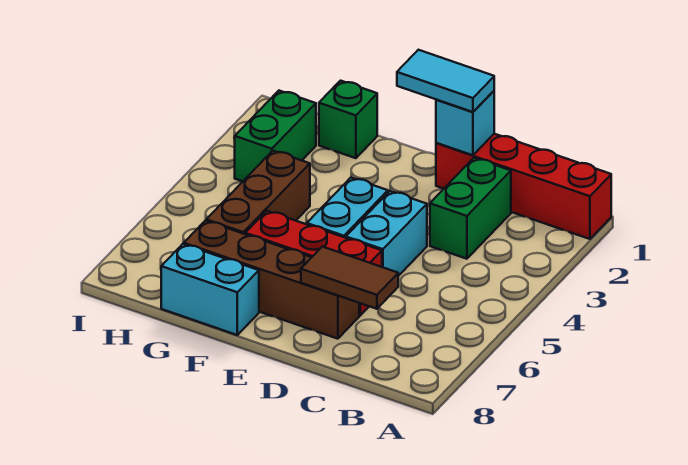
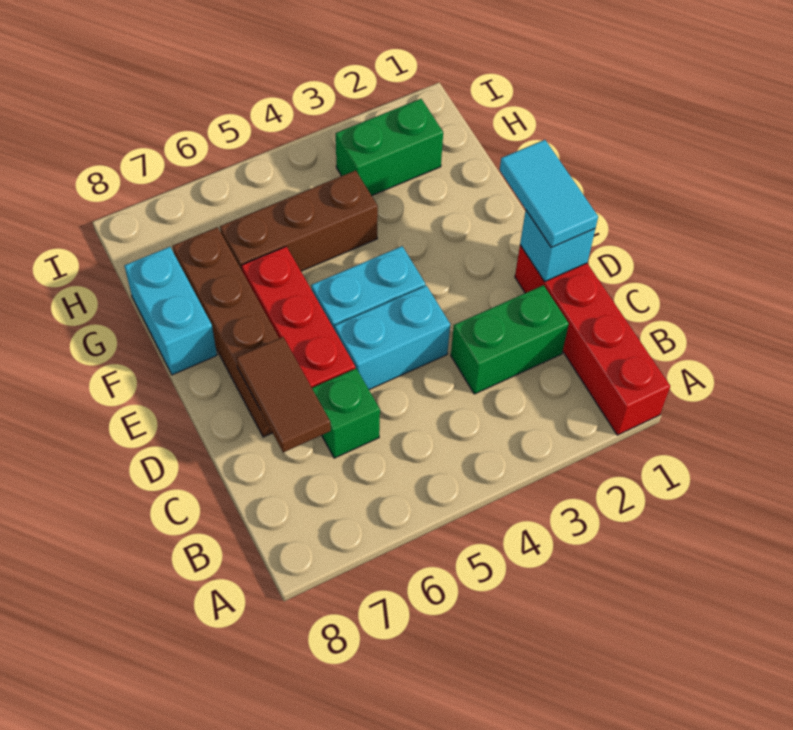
green brick G1 level 1 -> green brick C6 level 1

